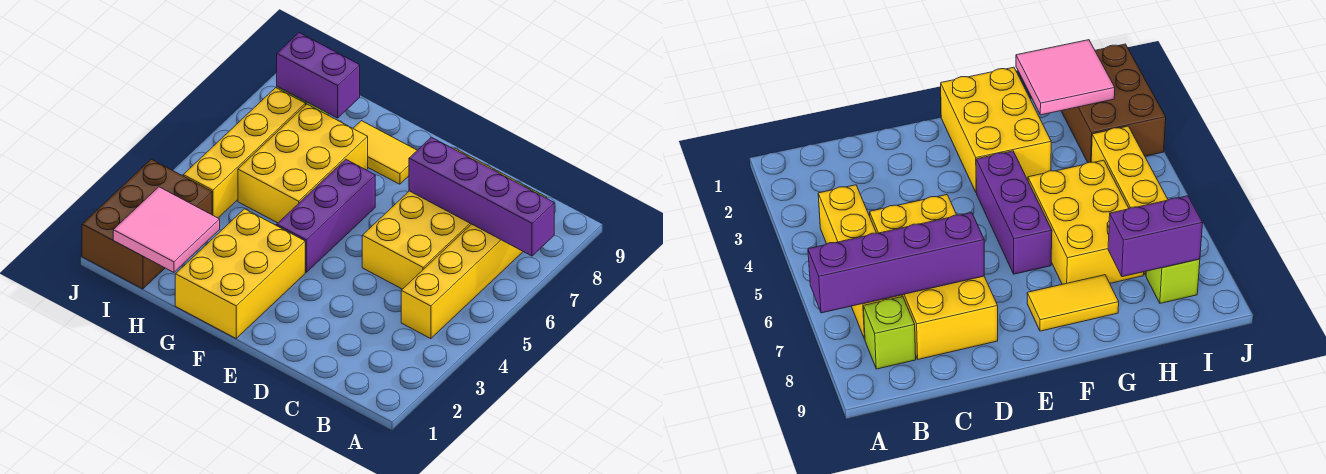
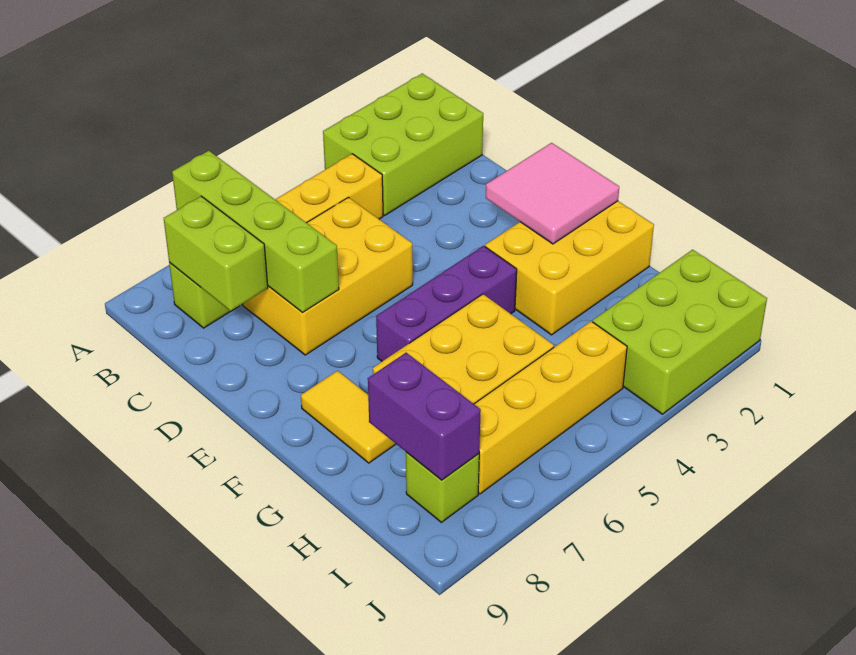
none -> lime brick A1:B3 level 1
purple brick A7:D7 level 2 -> lime brick A7:D7 level 2
none -> lime brick B8:C8 level 2
yellow brick C5:D8 level 1 -> yellow brick C5:D7 level 1
pink tile H1:I2 level 2 -> pink tile E1:F2 level 2
brown brick I1:J3 level 1 -> lime brick I1:J3 level 1

